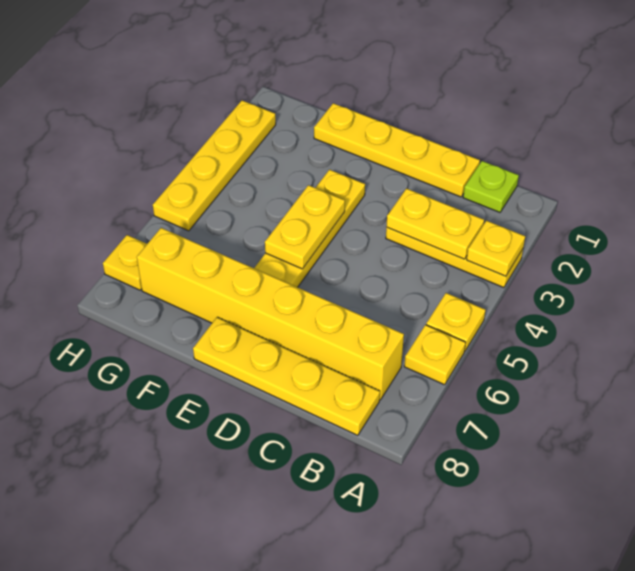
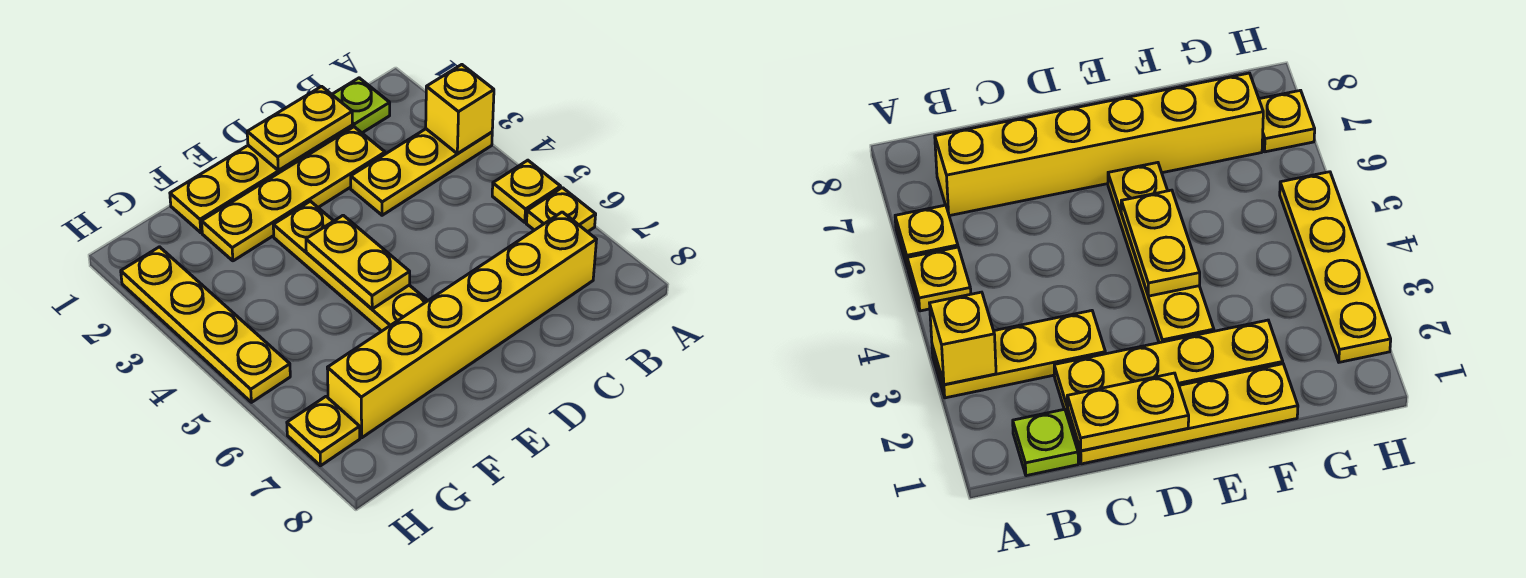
yellow plate A3 level 2 -> yellow brick A3 level 2
yellow plate B3:C3 level 2 -> yellow plate C1:D1 level 2
yellow plate B8:E8 level 1 -> yellow plate C2:F2 level 1

